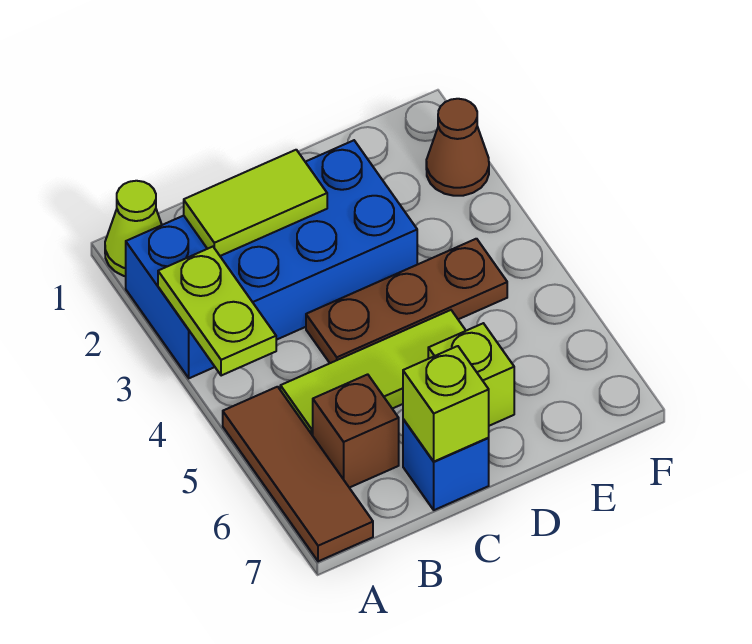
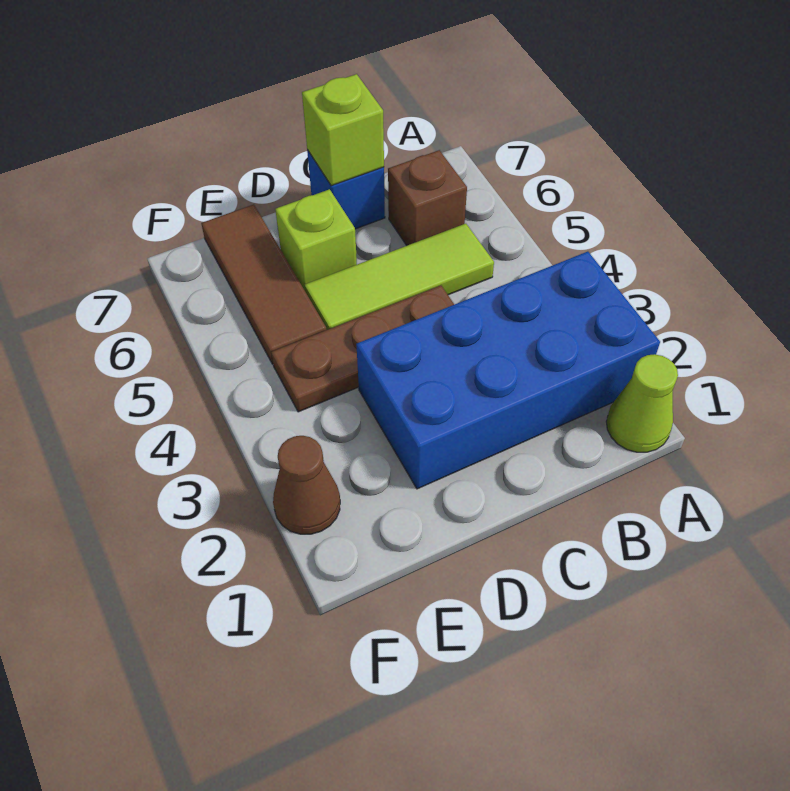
lime plate A3:A4 level 2 -> none
brown tile A5:A7 level 1 -> brown tile E5:E7 level 1
lime tile B2:C2 level 2 -> none

